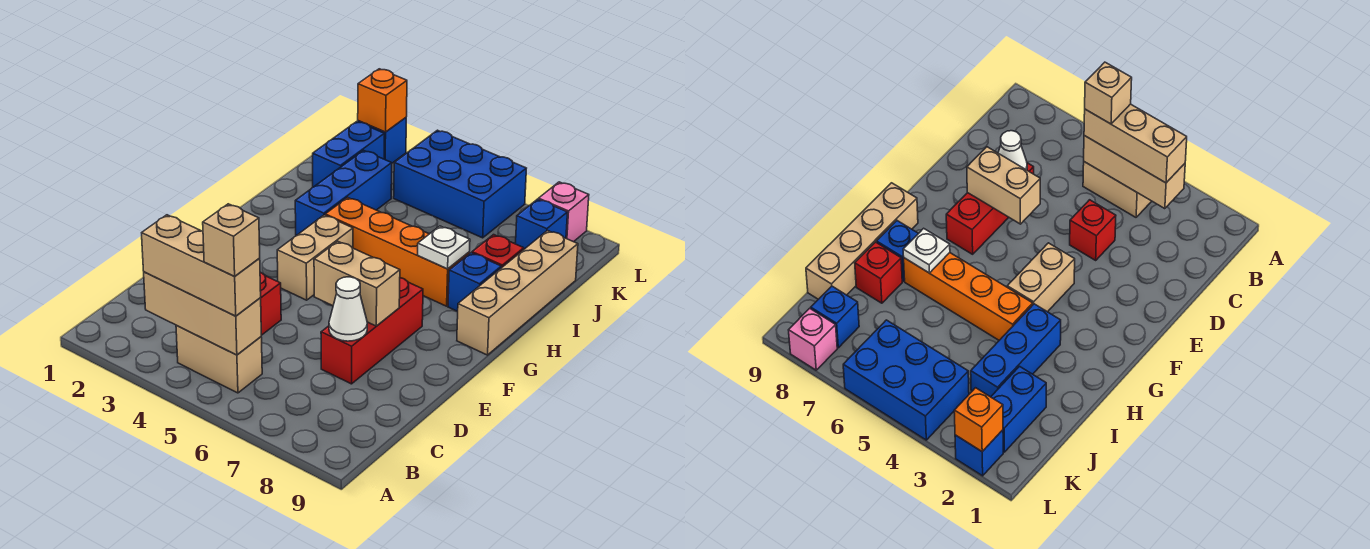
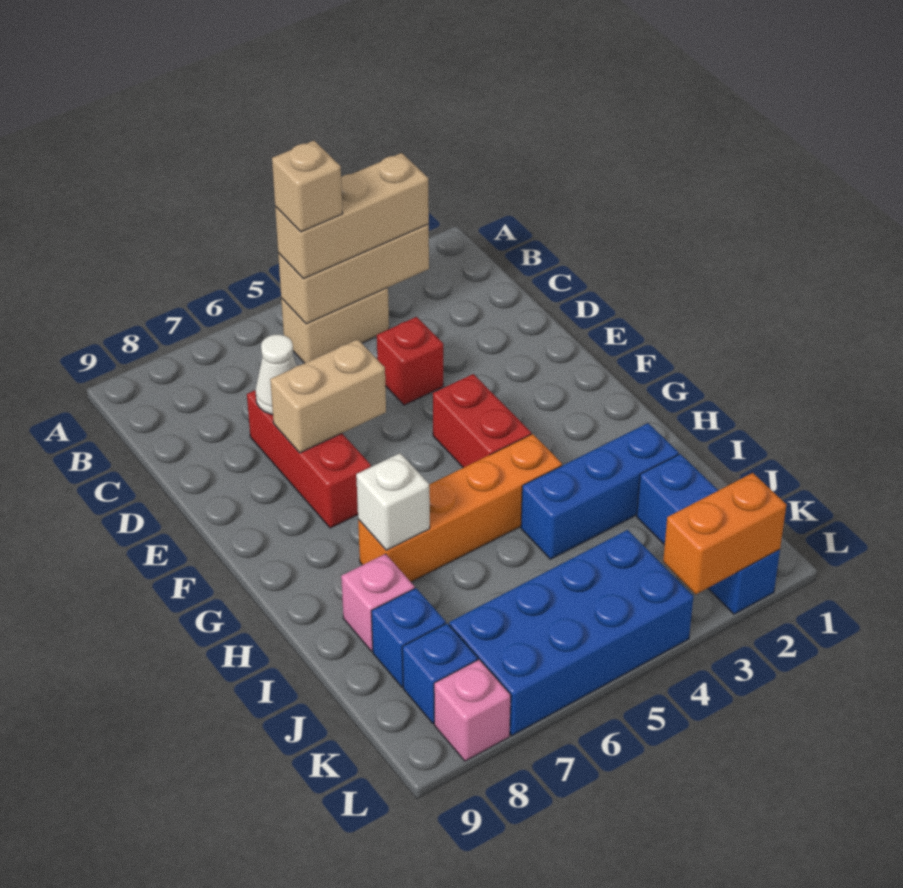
tan brick F4:G4 level 1 -> red brick F4:G4 level 1
tan brick G9:J9 level 1 -> none
blue brick H3:J3 level 1 -> blue brick I2:I4 level 1
white plate H7 level 2 -> white brick H7 level 2
blue brick H8 level 1 -> blue brick J8 level 1
red brick I8 level 1 -> pink brick I8 level 1
blue brick K4:L6 level 1 -> blue brick K4:L7 level 1
orange brick L2 level 2 -> orange brick L2:L3 level 2

